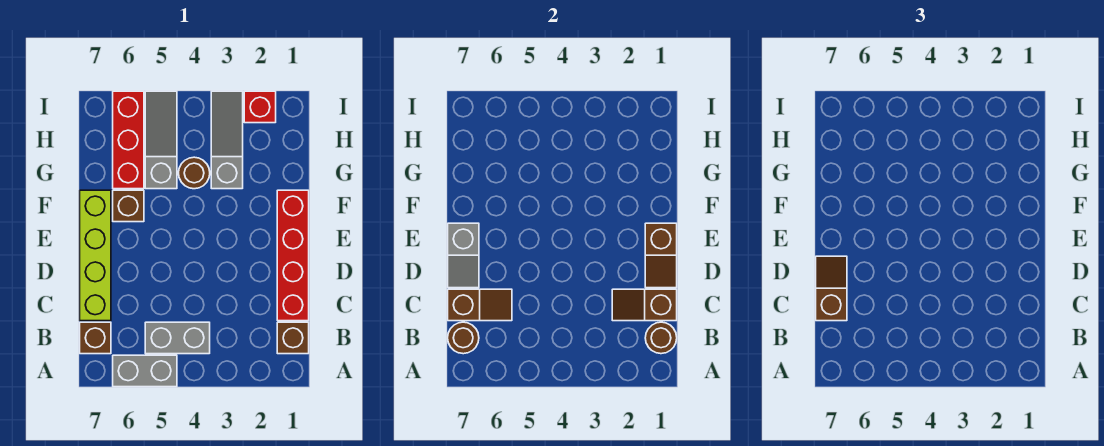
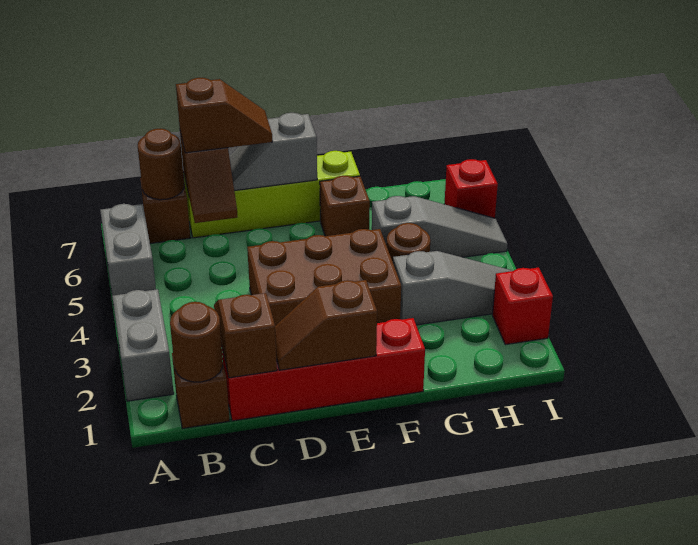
grey brick B4:B5 level 1 -> grey brick A2:A3 level 1
none -> brown brick D3:F4 level 1
red brick G6:I6 level 1 -> red brick I6 level 1

